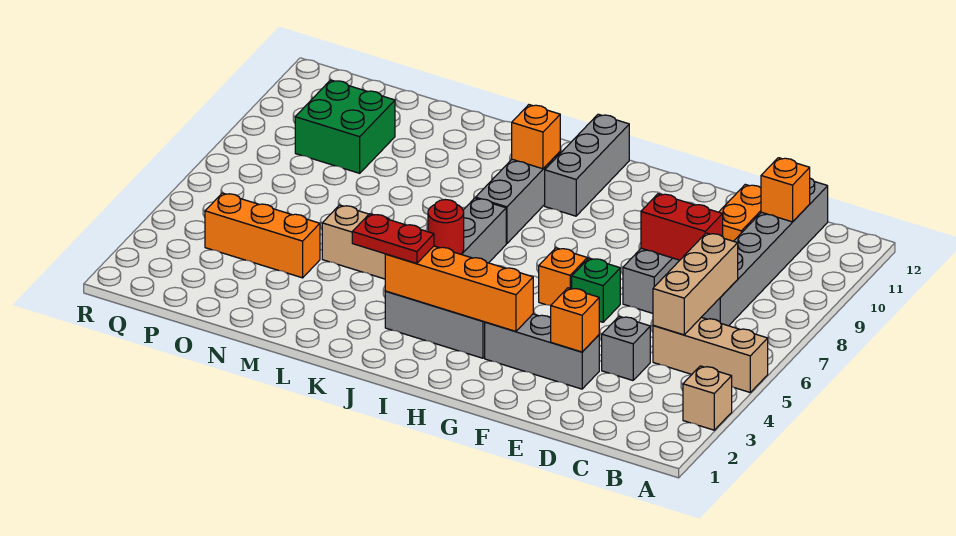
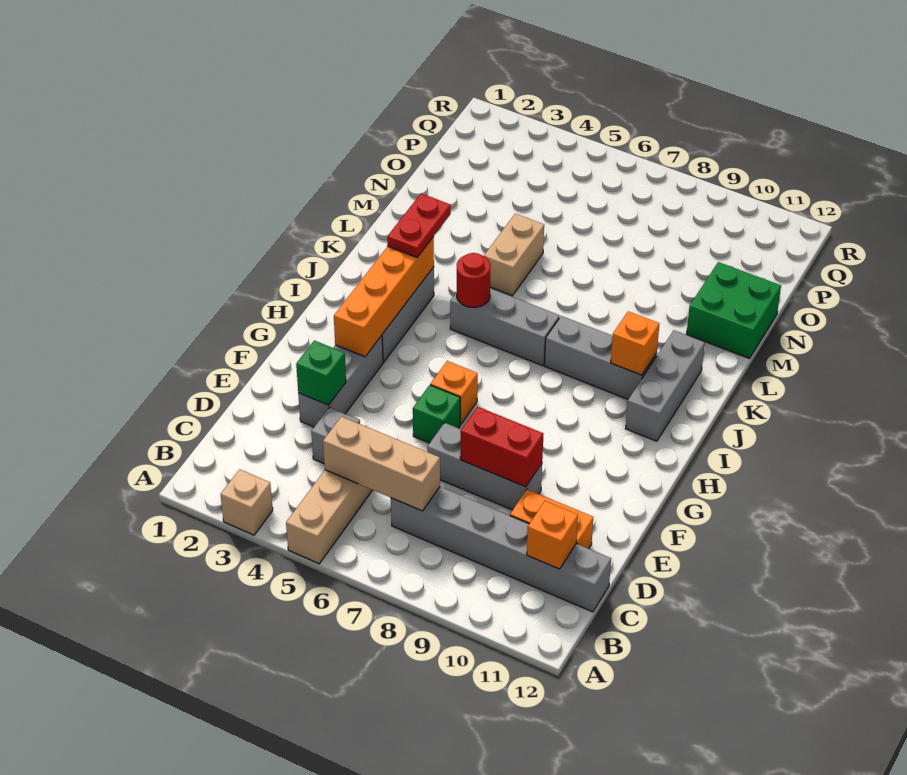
red brick D8:E8 level 2 -> red brick E8:E9 level 2
orange brick E3 level 2 -> green brick E3 level 2
grey brick I10:I12 level 1 -> grey brick I11:K11 level 1
orange brick N4:P4 level 1 -> none
green brick O9:P10 level 1 -> green brick M11:N12 level 1

